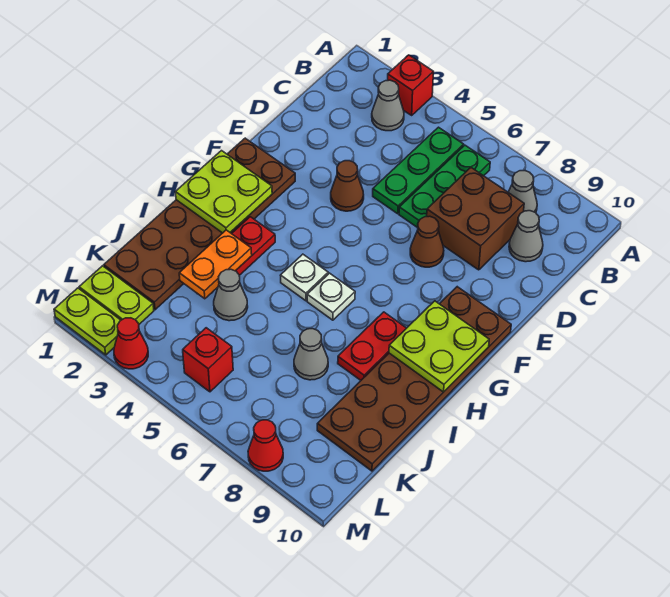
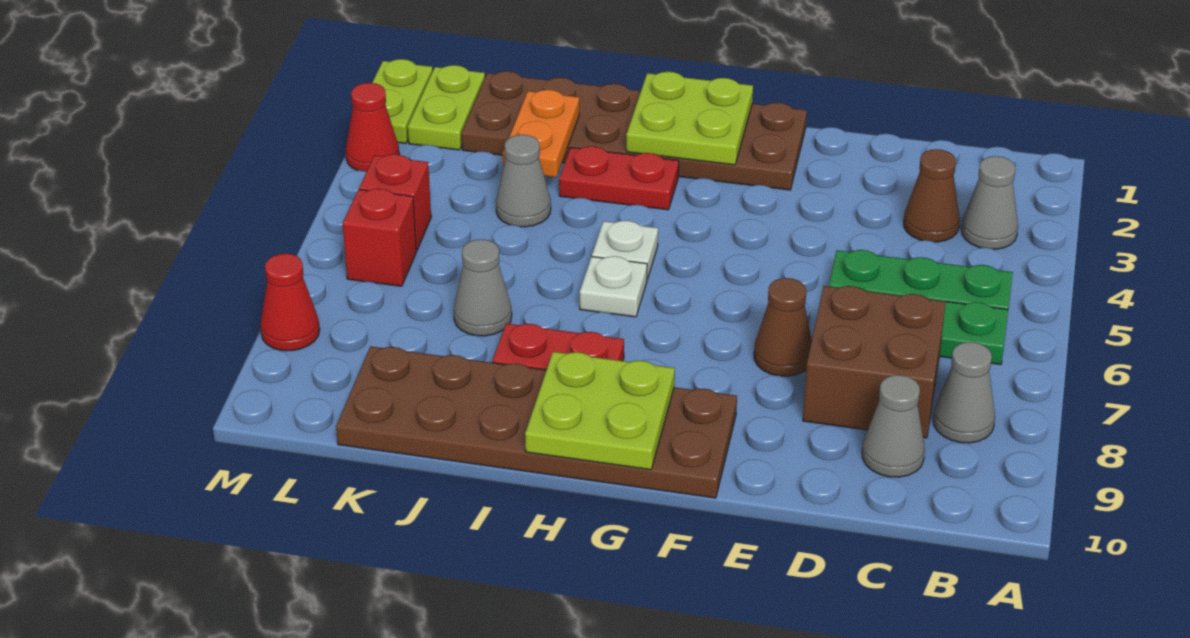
red brick A3 level 1 -> red brick L6 level 1
brown cone E4 level 1 -> brown cone C3 level 1
orange plate I3:J3 level 2 -> orange plate J2:J3 level 2

